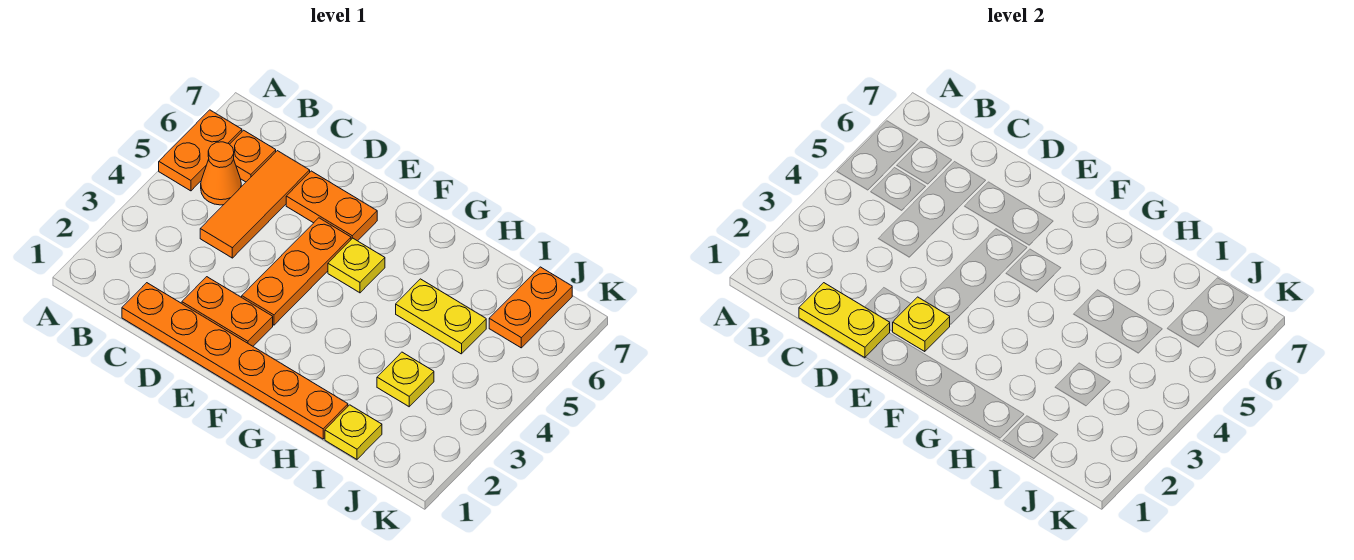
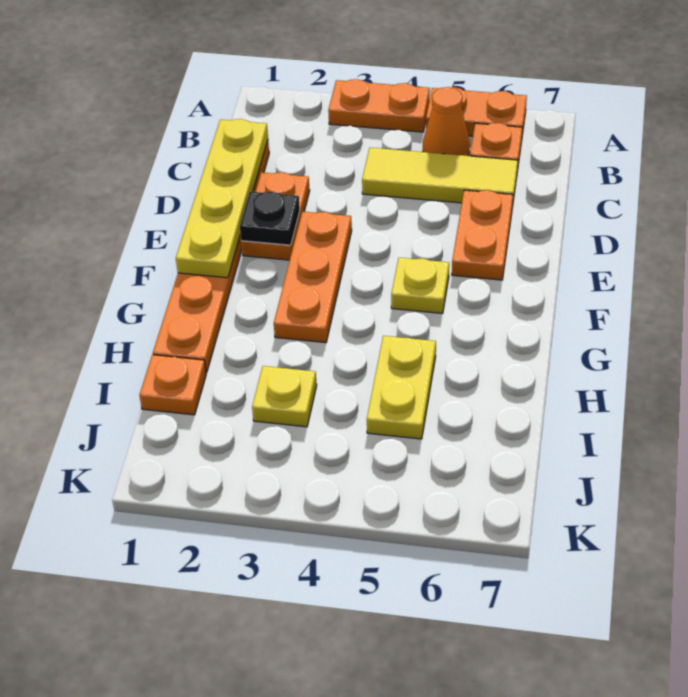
yellow plate C1:D1 level 2 -> yellow plate C1:F1 level 2
orange tile C4:C6 level 1 -> yellow tile C4:C6 level 1
yellow plate E2 level 2 -> black plate E2 level 2
orange plate E3:E5 level 1 -> orange plate E3:G3 level 1
yellow plate I1 level 1 -> orange plate I1 level 1
orange plate J6:J7 level 1 -> orange plate A3:A4 level 1

